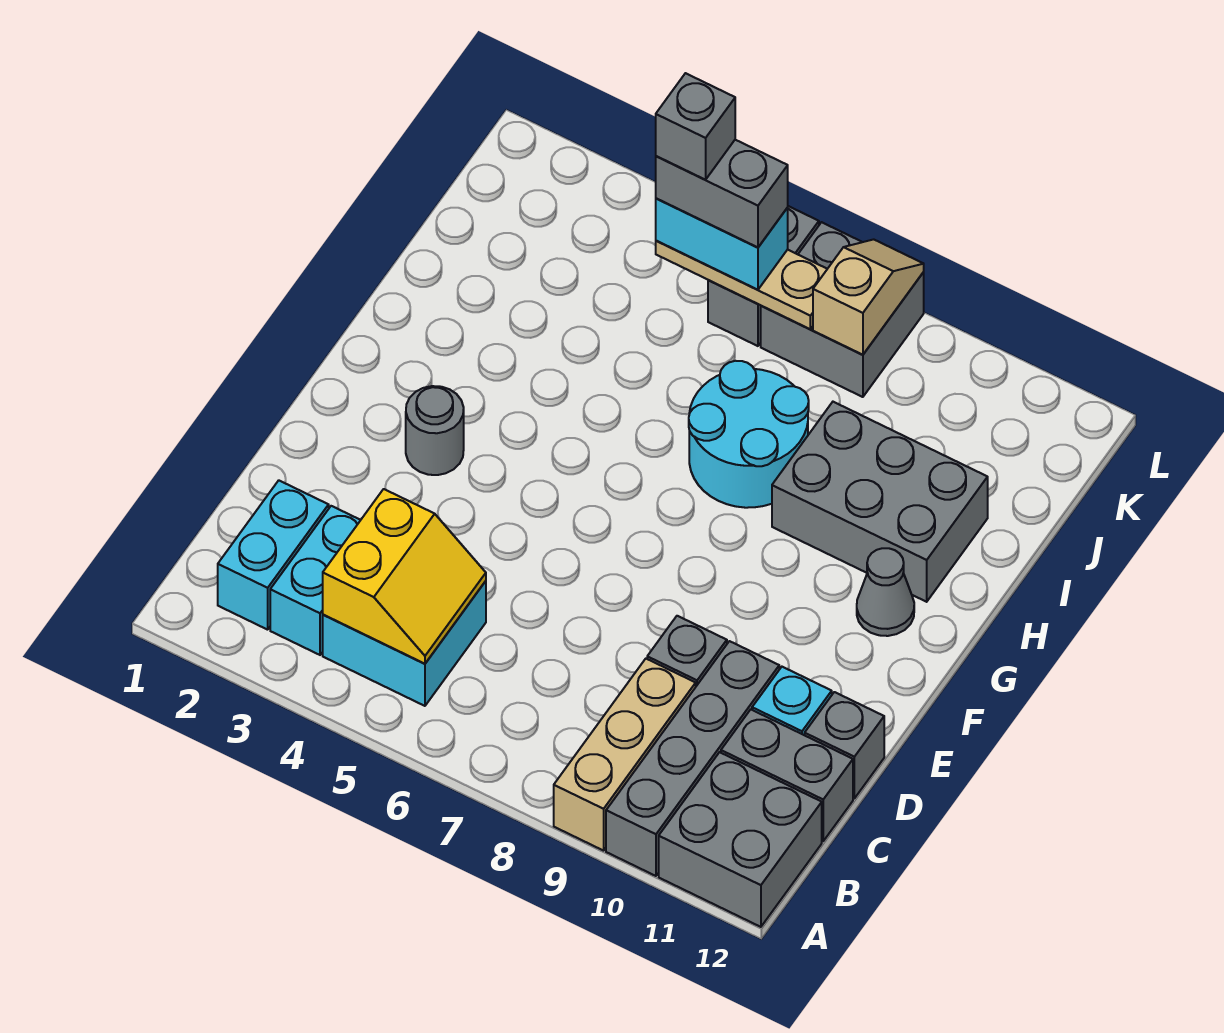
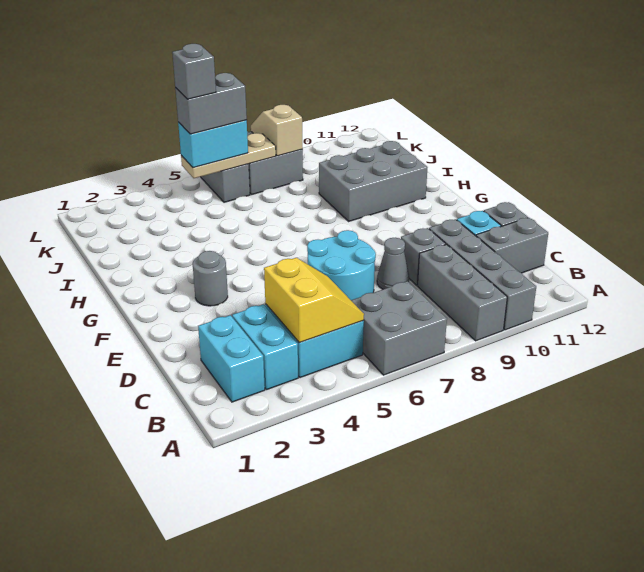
tan brick A9:C9 level 1 -> grey brick A9:C9 level 1
grey brick A11:B12 level 1 -> grey brick A6:B7 level 1
grey cone G11 level 1 -> grey cone D8 level 1
cyan round brick H7:I8 level 1 -> cyan round brick D6:E7 level 1

